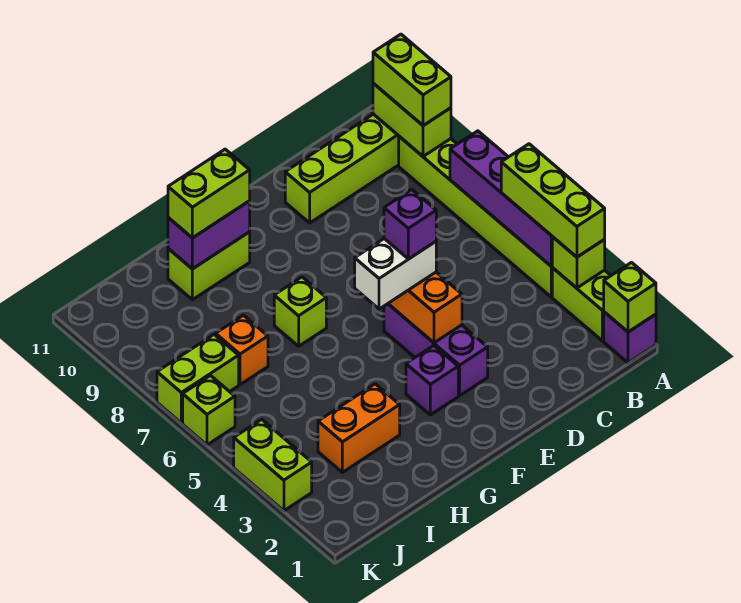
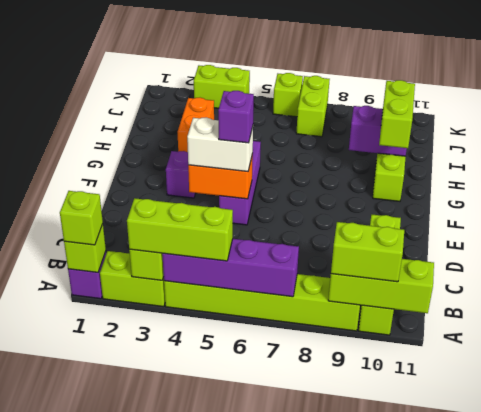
lime brick A9:A10 level 2 -> lime brick A9:A11 level 2
purple brick E3:E5 level 1 -> purple brick E5:G5 level 1
white brick E5:F5 level 3 -> white brick E4:E5 level 3
lime brick G7 level 1 -> lime brick A1 level 3
purple brick G10:H10 level 2 -> purple brick H9:H10 level 2
orange brick I7 level 1 -> none

